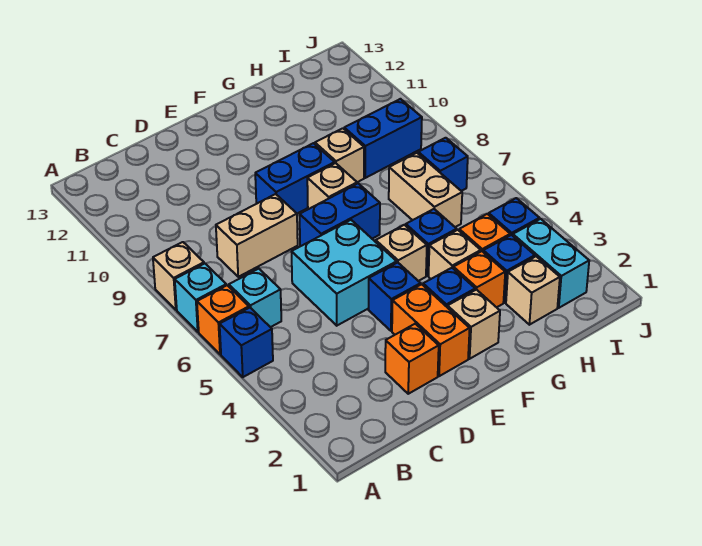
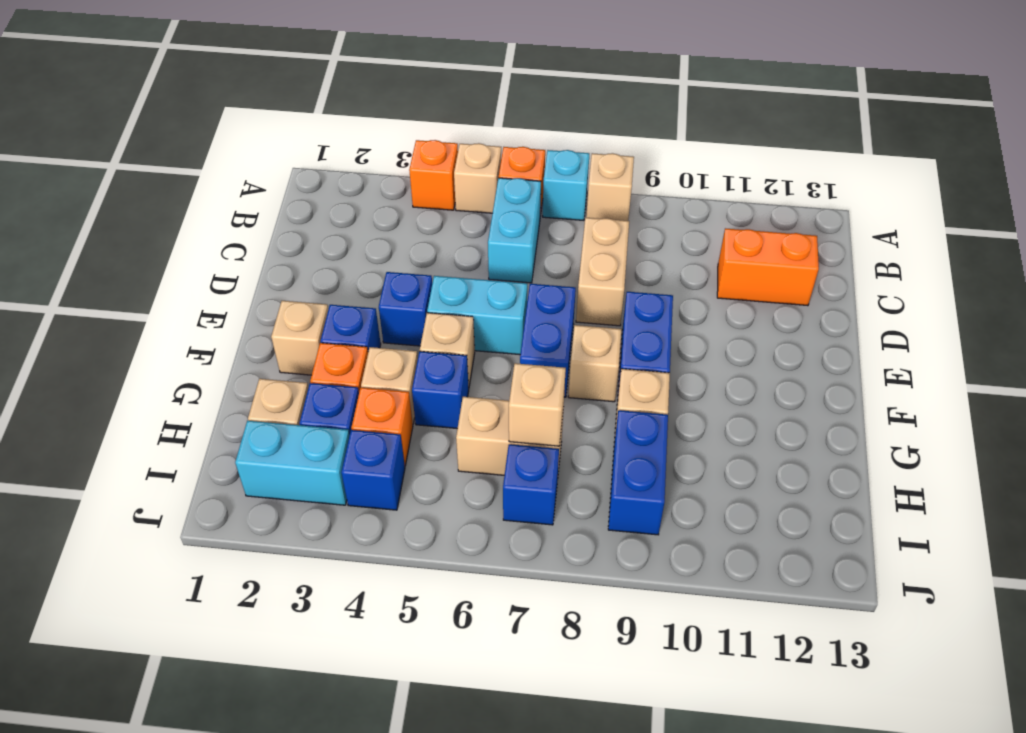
blue brick A5 level 1 -> tan brick A5 level 1
cyan brick B6 level 1 -> cyan brick B6:C6 level 1
orange brick D2 level 1 -> orange brick A4 level 1
cyan brick D5:E6 level 1 -> cyan brick E5:E6 level 1
orange brick E2:E3 level 1 -> orange brick C11:C12 level 1
none -> tan brick H7 level 2

